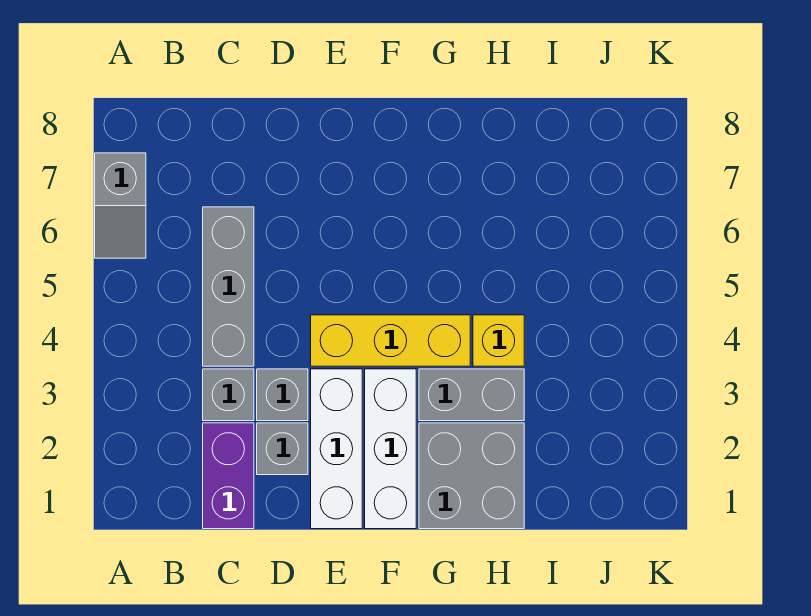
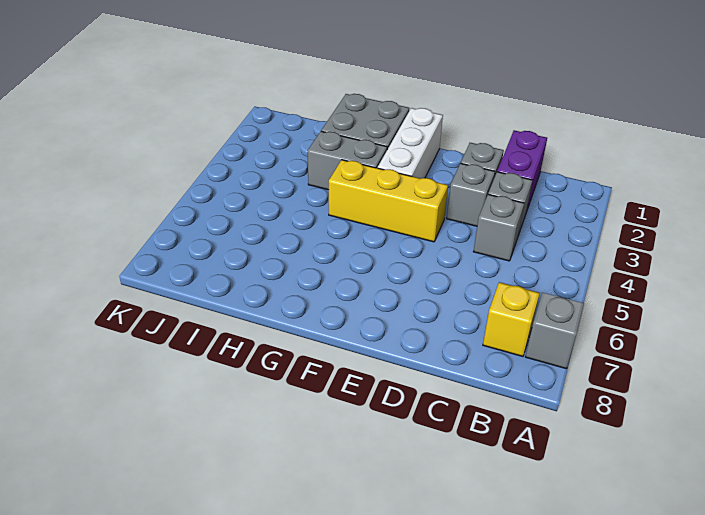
grey brick C4:C6 level 1 -> grey brick C4 level 1
white brick E1:E3 level 1 -> none
yellow brick H4 level 1 -> yellow brick B7 level 1

